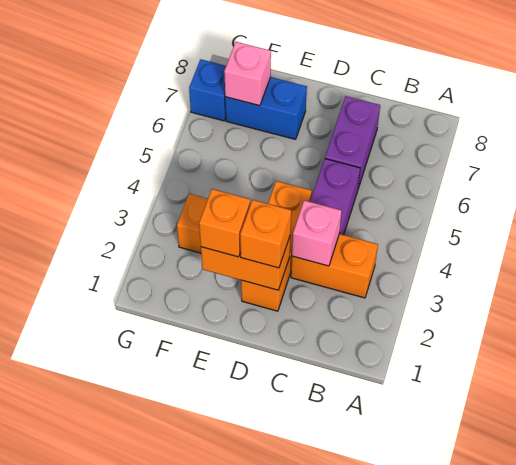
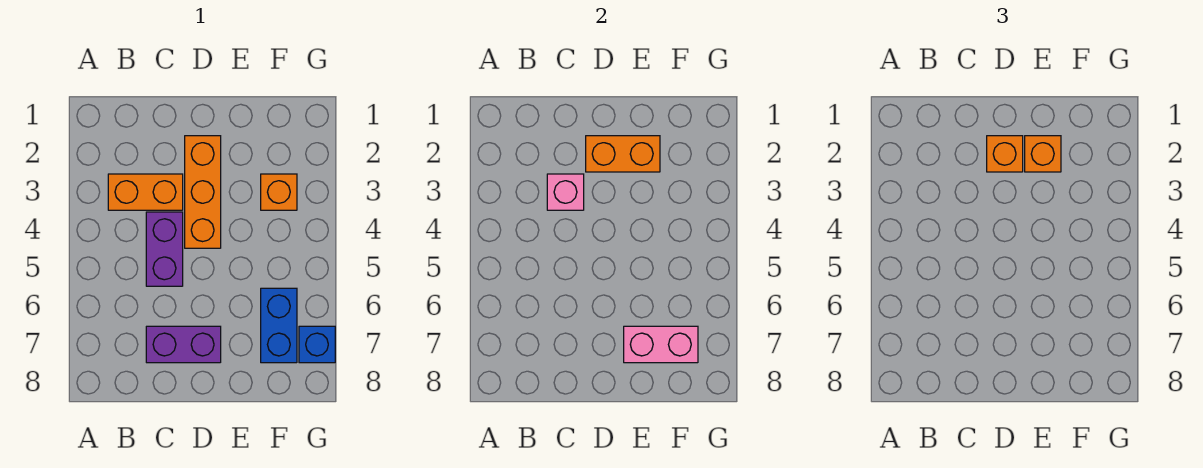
purple brick C6:C7 level 1 -> purple brick C7:D7 level 1
blue brick E7:F7 level 1 -> blue brick F6:F7 level 1
pink brick F7 level 2 -> pink brick E7:F7 level 2

